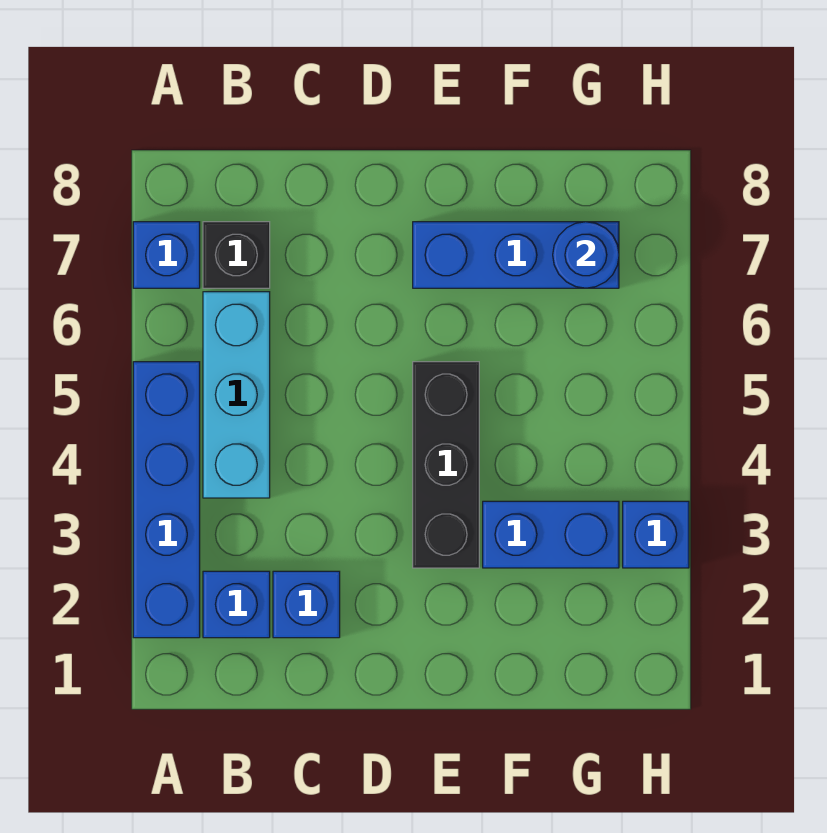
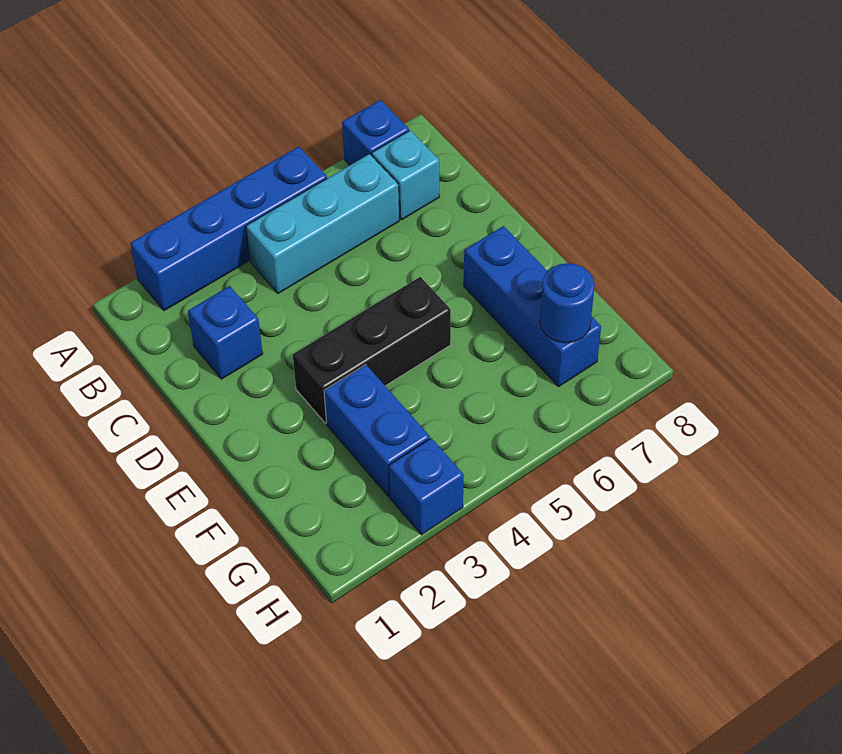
blue brick B2 level 1 -> none
black brick B7 level 1 -> cyan brick B7 level 1

